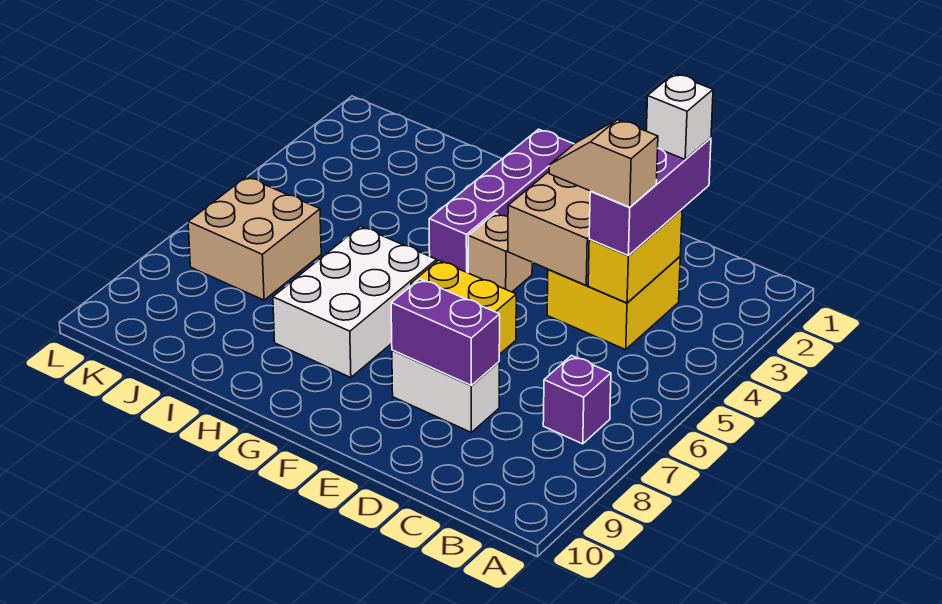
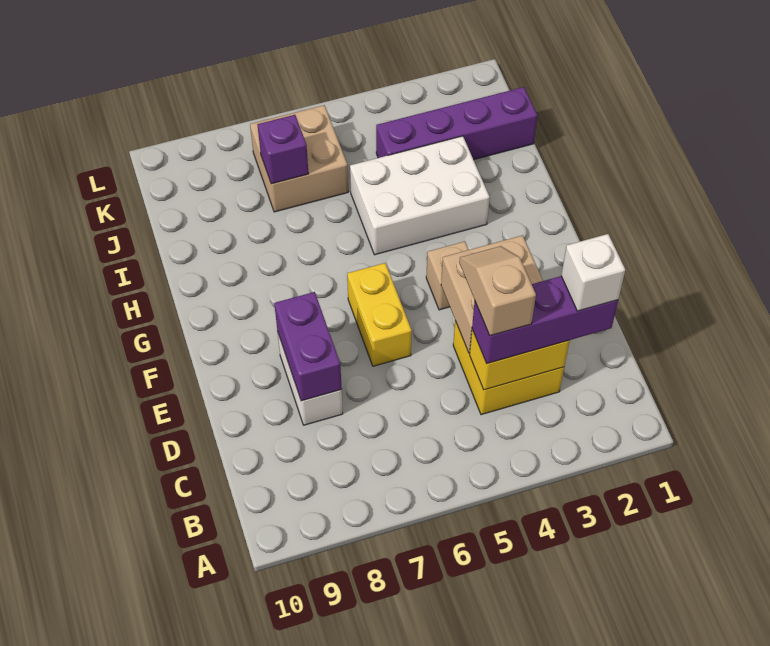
purple brick B7 level 1 -> purple brick J7 level 2
purple brick G1:G4 level 1 -> purple brick J1:J4 level 1
white brick G6:H8 level 1 -> white brick H3:I5 level 1

